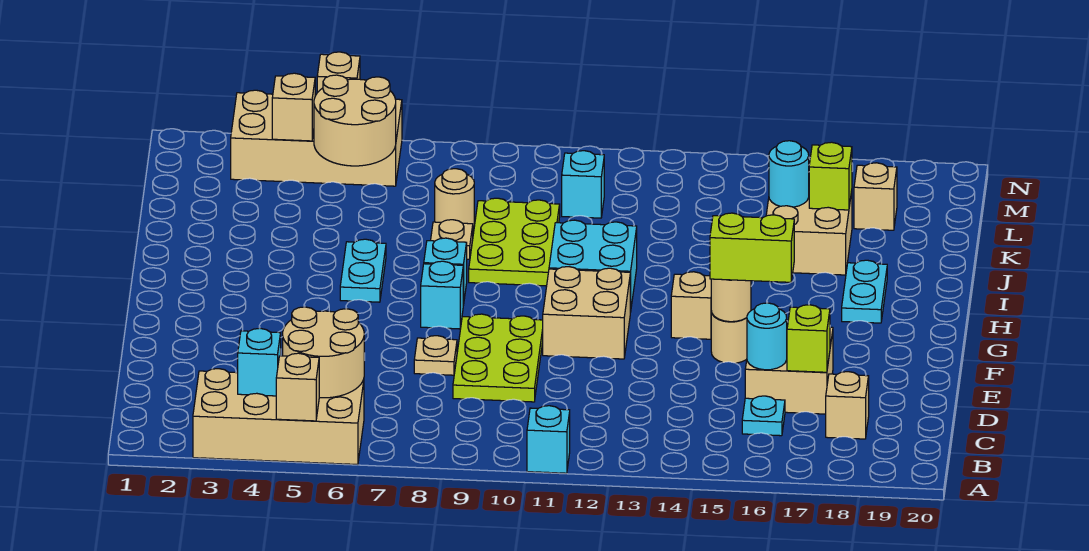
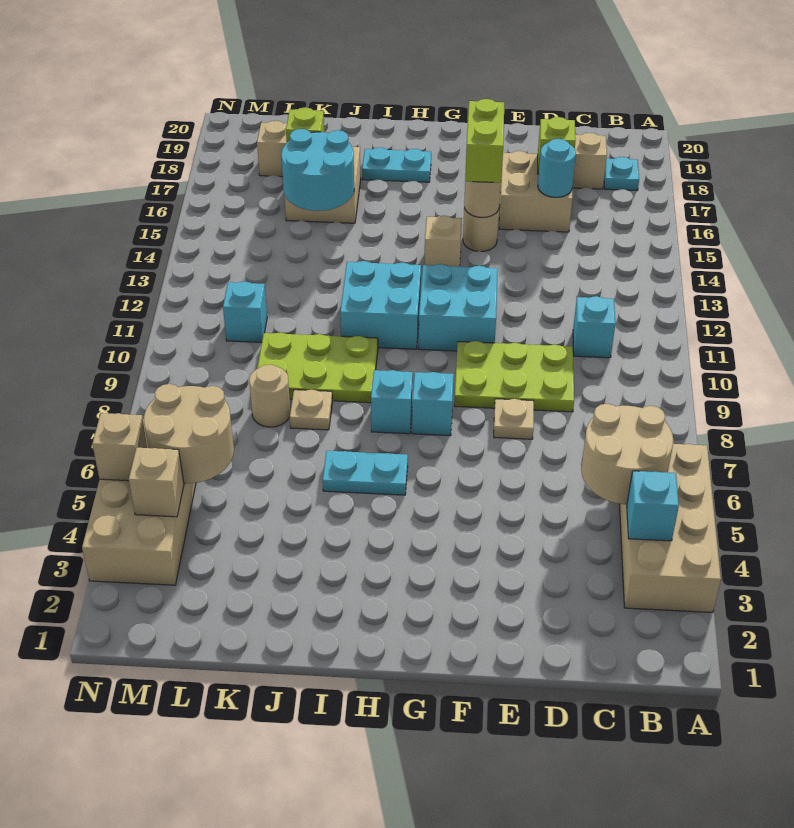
tan brick A5 level 2 -> none
cyan brick A11 level 1 -> cyan brick C11 level 1
cyan plate C16 level 1 -> cyan plate B18 level 1
tan brick F11:G12 level 1 -> cyan brick F11:G12 level 1
cyan round brick K16 level 2 -> cyan round brick J15:K16 level 2

